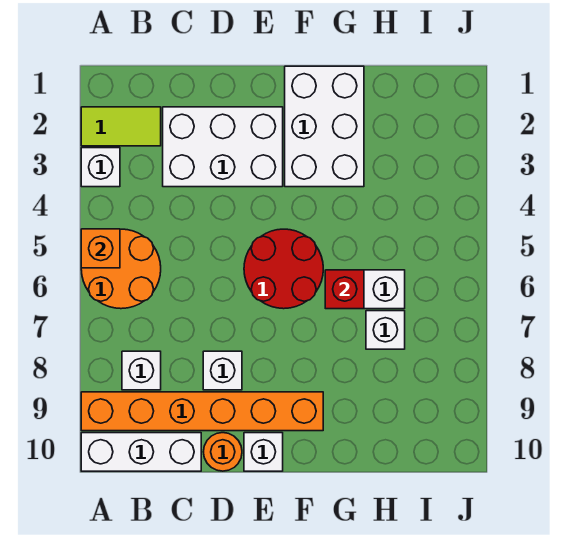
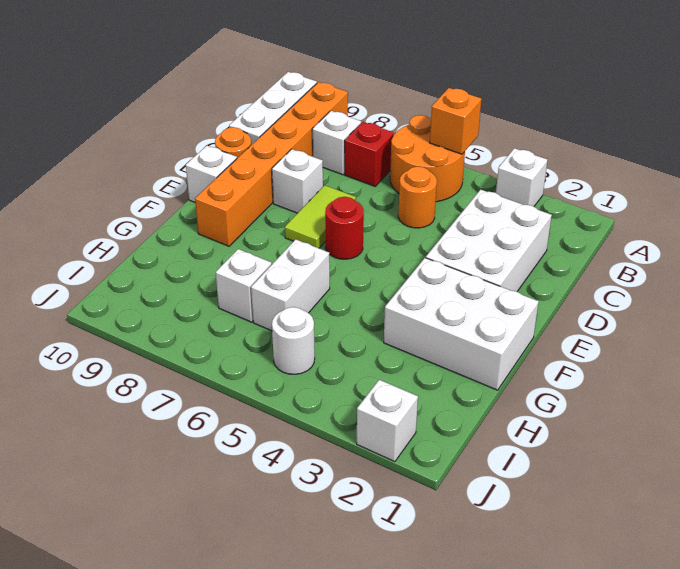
lime tile A2:B2 level 1 -> lime tile D7:E7 level 1
none -> orange round brick C5 level 1
red round brick E5:F6 level 1 -> red round brick E6 level 1
red brick G6 level 2 -> red brick B7 level 1
none -> white round brick I5 level 1
none -> white brick J2 level 1

